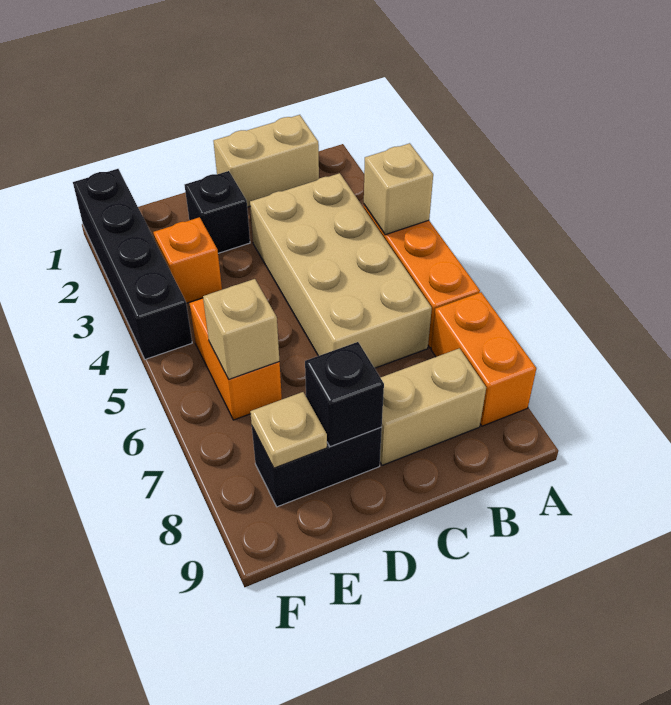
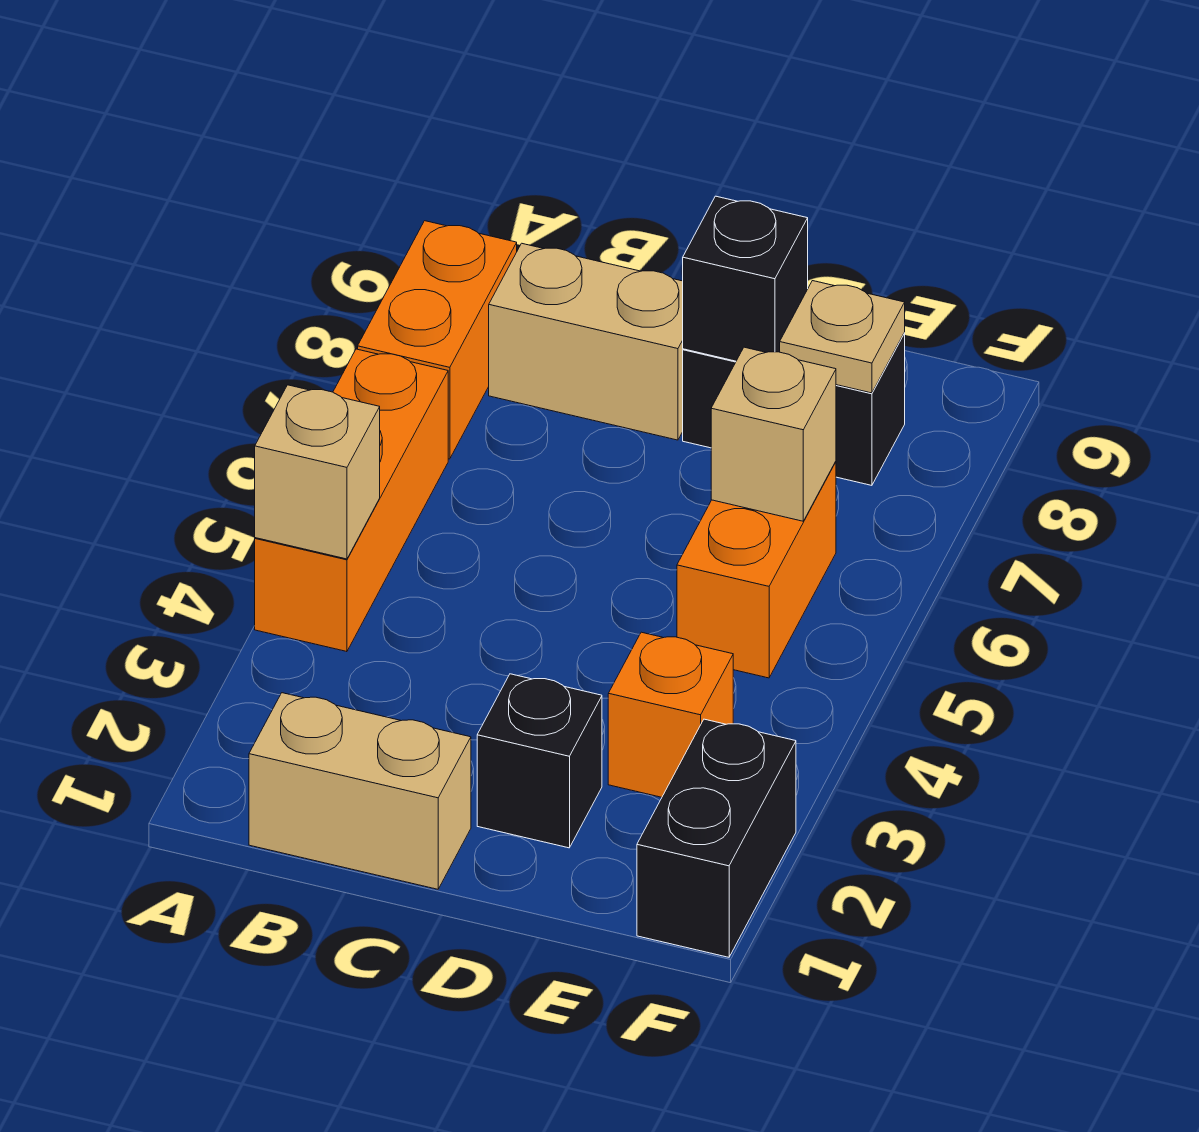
tan brick B3:C6 level 1 -> none
black brick F1:F4 level 1 -> black brick F1:F2 level 1

